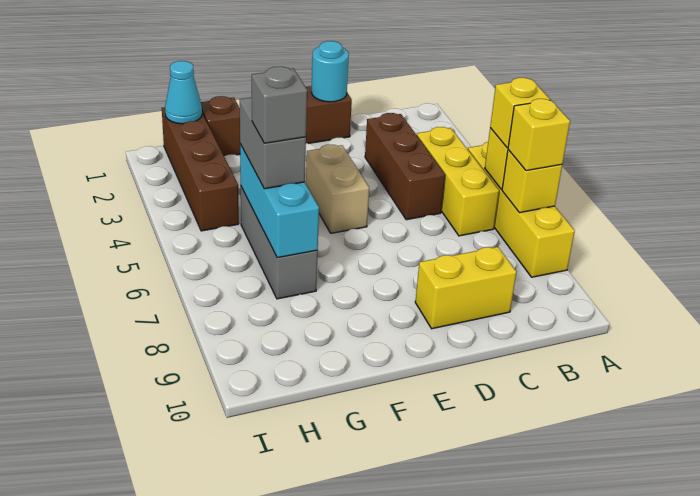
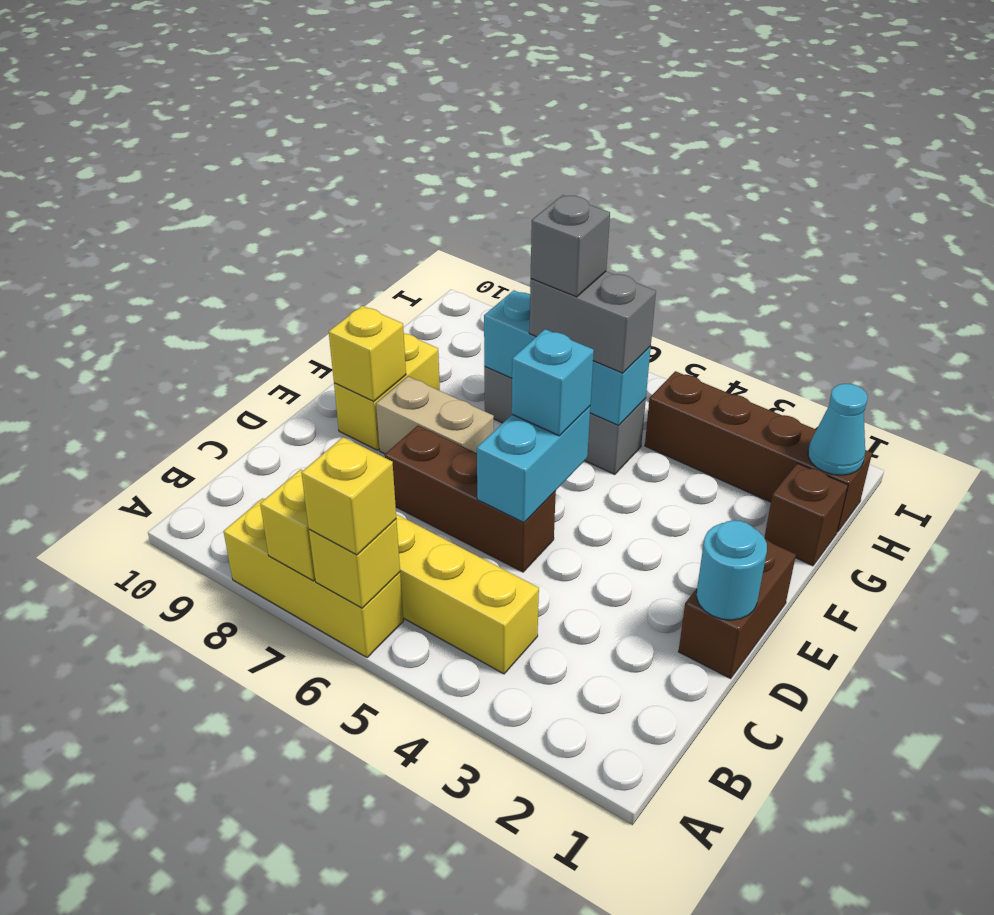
yellow brick A5:A8 level 1 -> yellow brick A6:A8 level 1
yellow brick A7 level 3 -> yellow brick E9 level 2
brown brick C3:C5 level 1 -> brown brick D5:D7 level 1
yellow brick C9:D9 level 1 -> yellow brick E9:F9 level 1
none -> cyan brick D5:E5 level 2
tan brick E4:E5 level 1 -> tan brick E7:E8 level 1
none -> cyan brick E5 level 3

